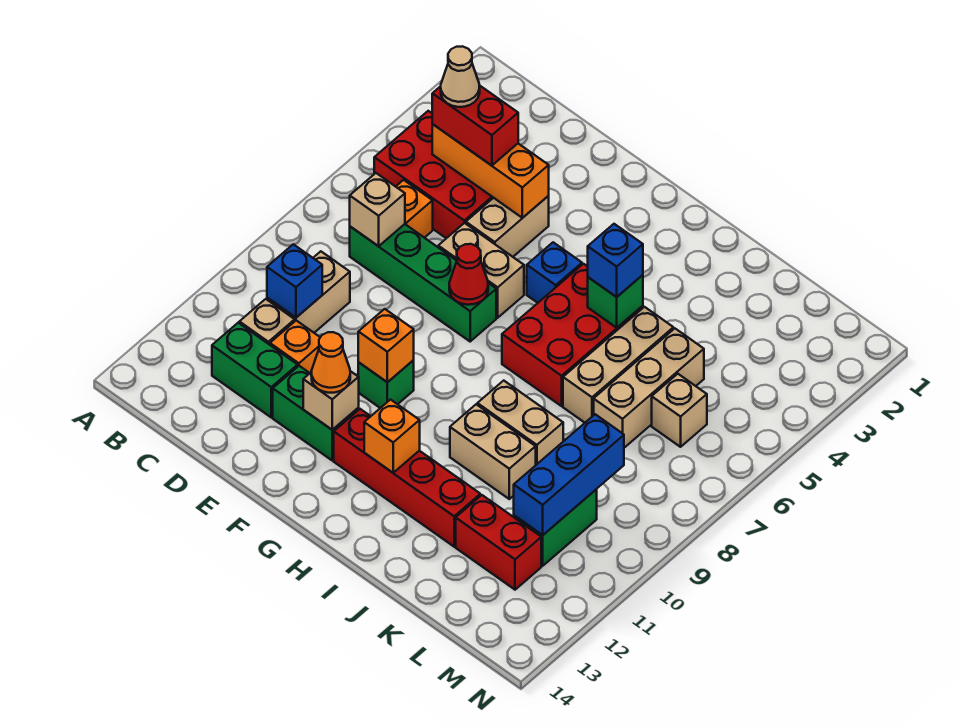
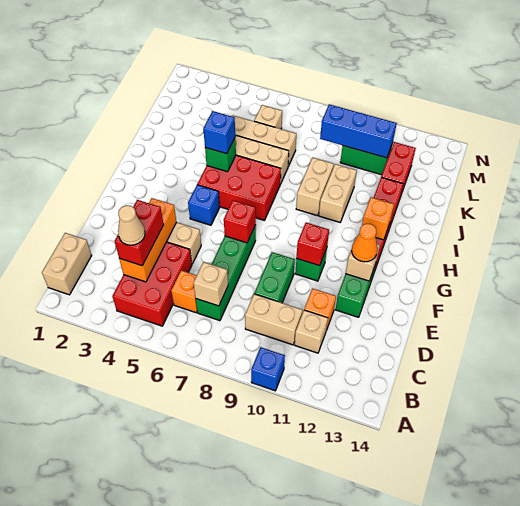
blue brick C10 level 2 -> blue brick A10 level 1
green brick C12:D12 level 1 -> green brick D9:E9 level 1
tan brick E6:F6 level 1 -> tan brick B1:C1 level 1
red cone F7 level 2 -> red brick F7 level 2
orange brick F10 level 2 -> red brick F10 level 2

